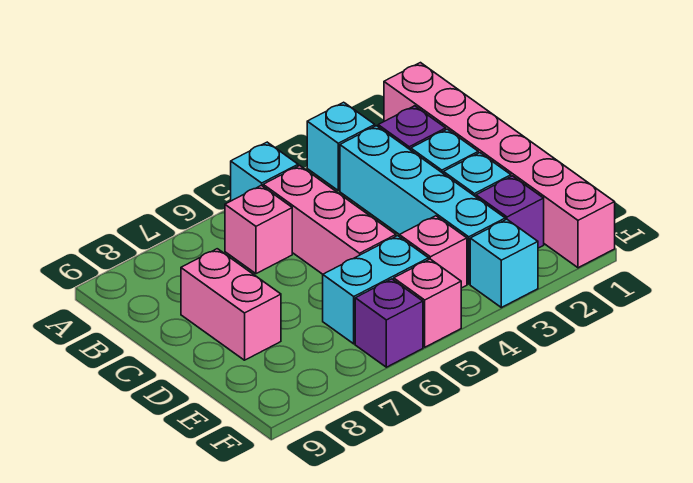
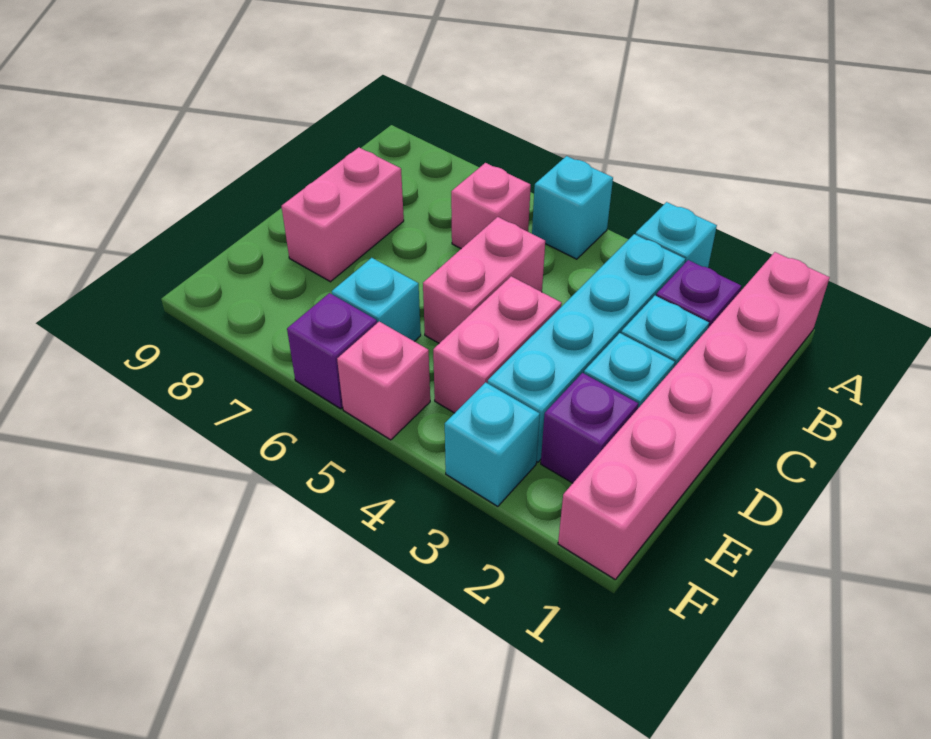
pink brick B5:D5 level 1 -> pink brick C5:D5 level 1
pink brick E4 level 1 -> pink brick D4:E4 level 1
cyan brick E5:E6 level 1 -> cyan brick E6 level 1

